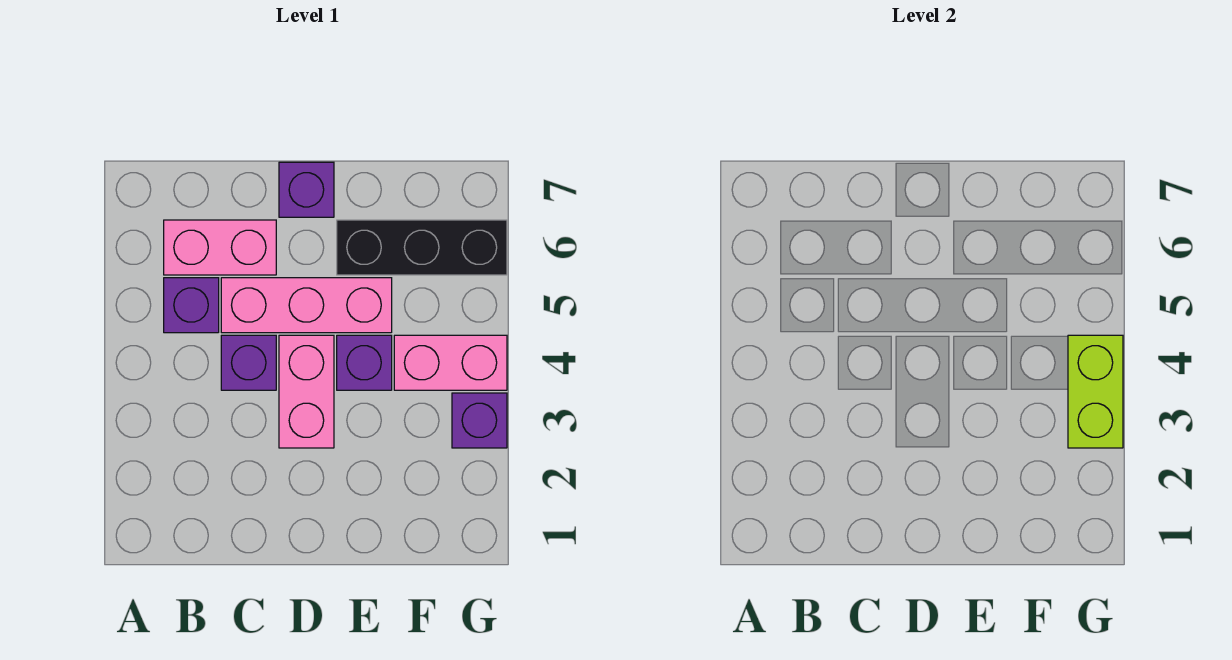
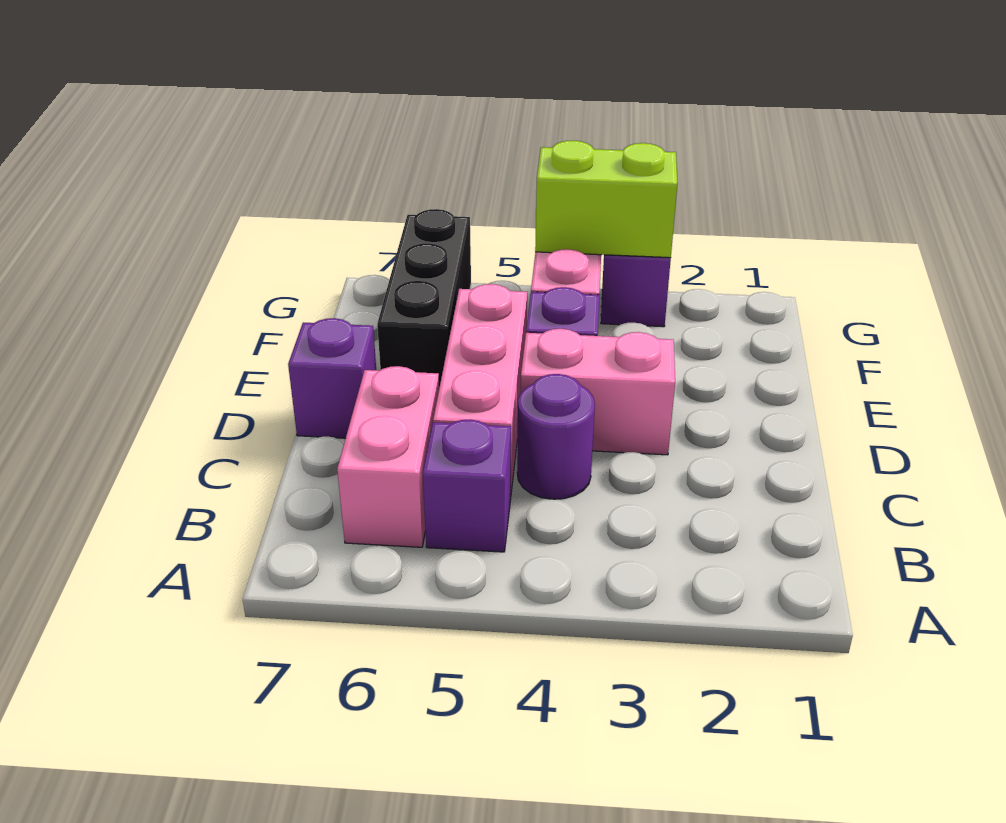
purple brick C4 level 1 -> purple round brick C4 level 1

